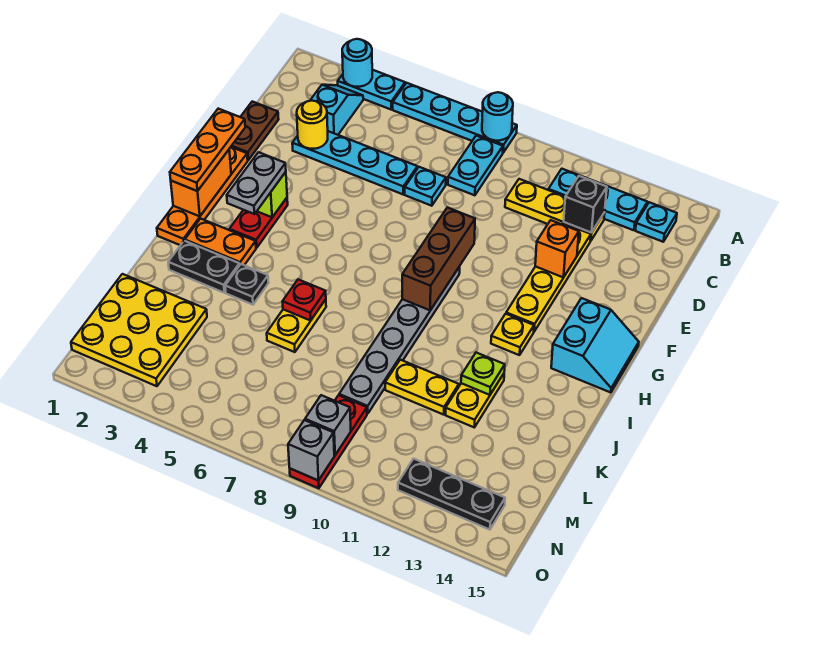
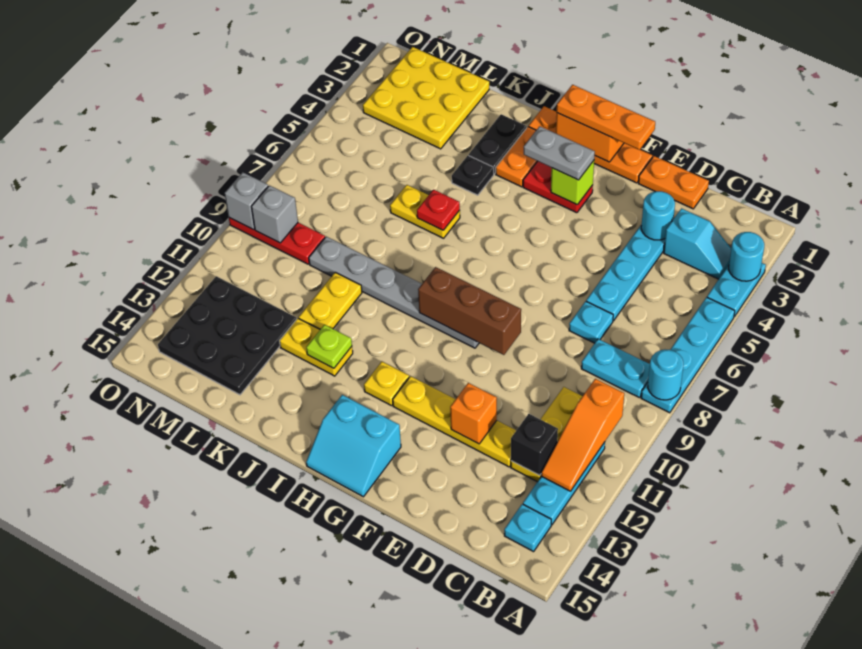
none -> orange slope B10:B12 level 2 top 10
brown plate D1:E1 level 1 -> orange plate D1:E1 level 1
yellow round brick D3 level 2 -> cyan round brick D3 level 2
black plate N12:N14 level 1 -> black plate L12:N14 level 1

